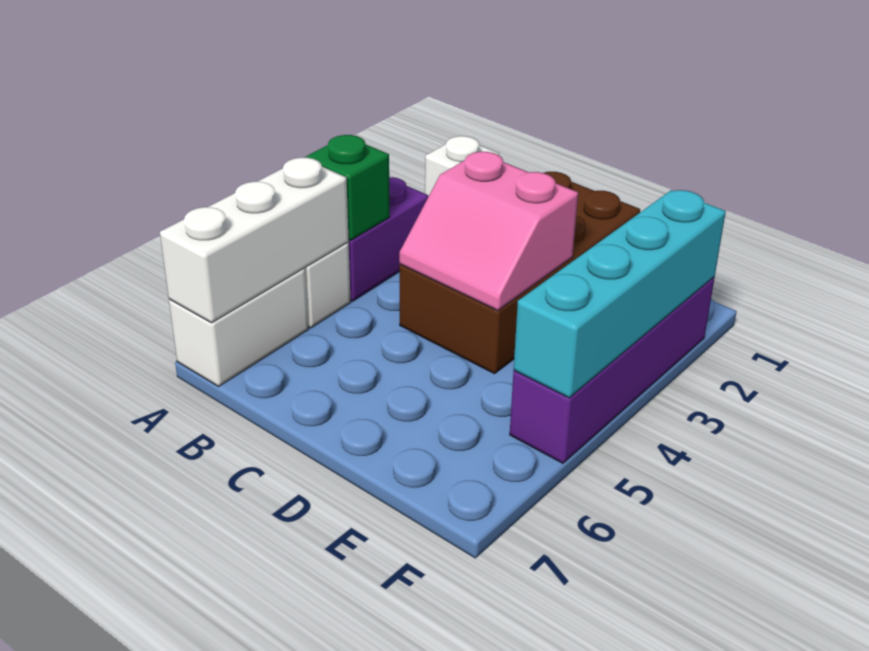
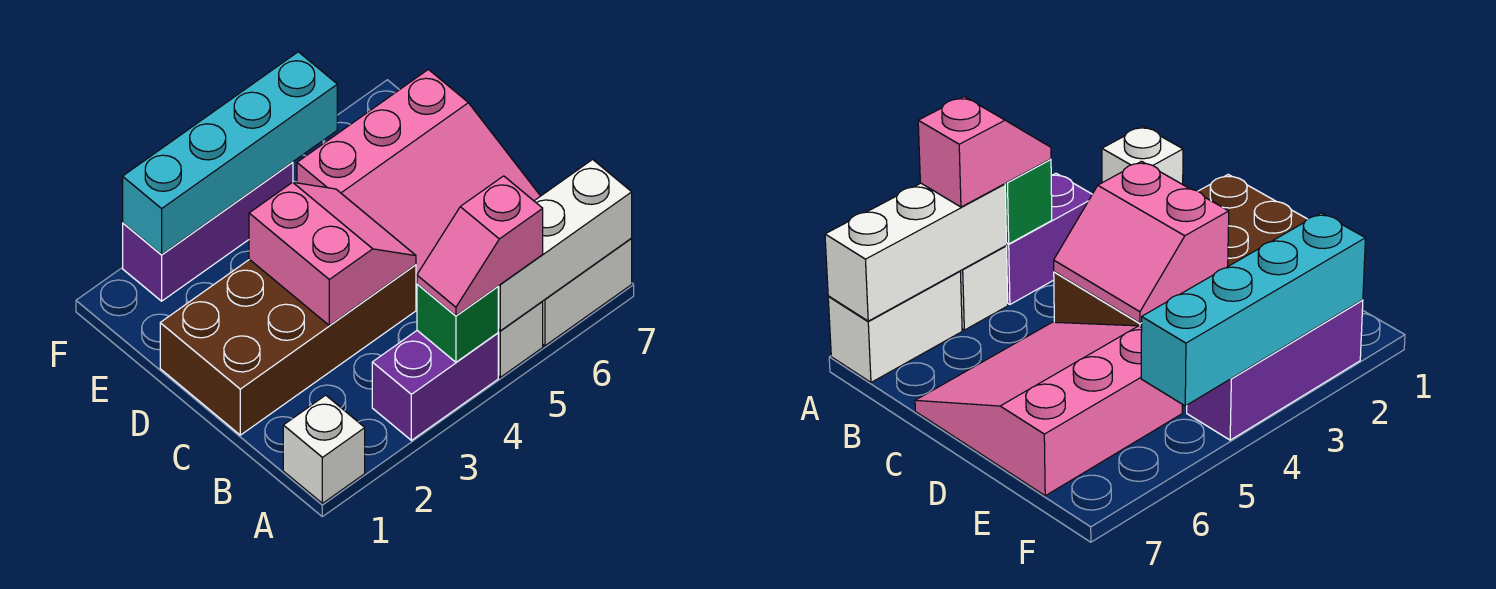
none -> pink slope A4:A5 level 3 top 5
none -> pink slope C5:E7 level 1 top E
purple brick F2:F5 level 1 -> purple brick F2:F4 level 1

